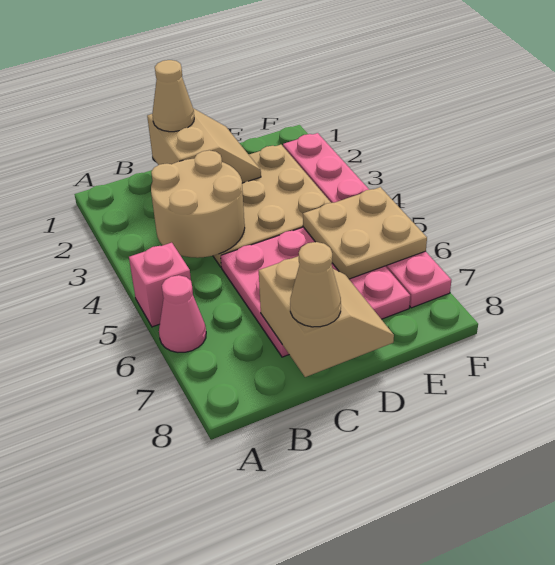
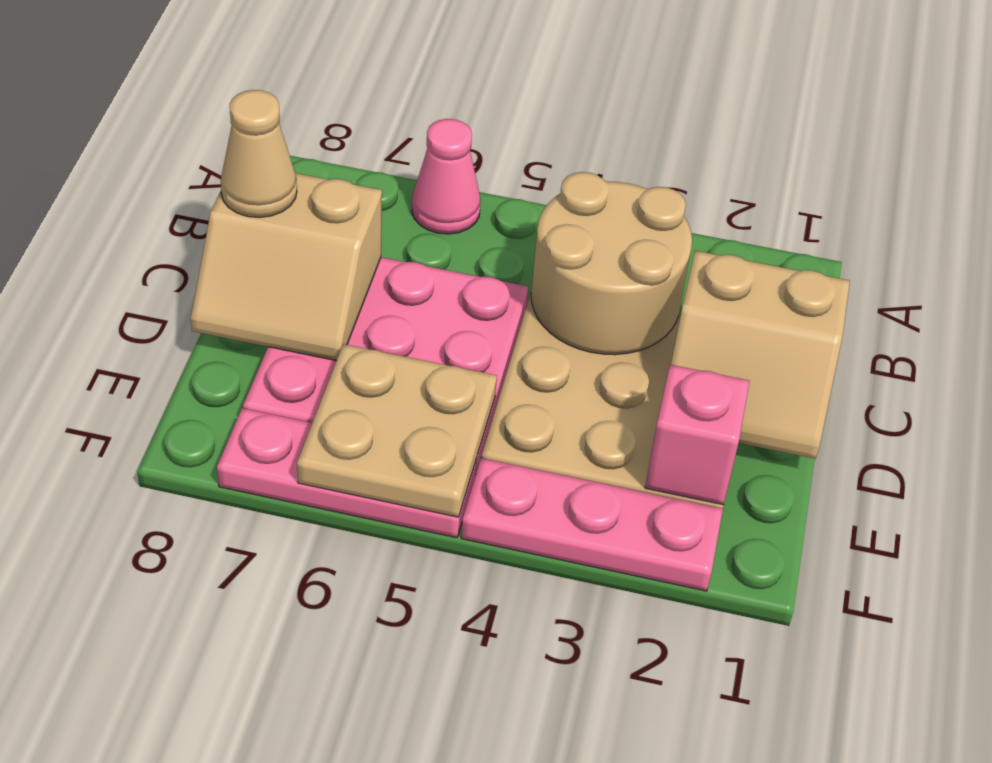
pink brick A5 level 1 -> pink brick E2 level 2
tan cone C1 level 3 -> none

